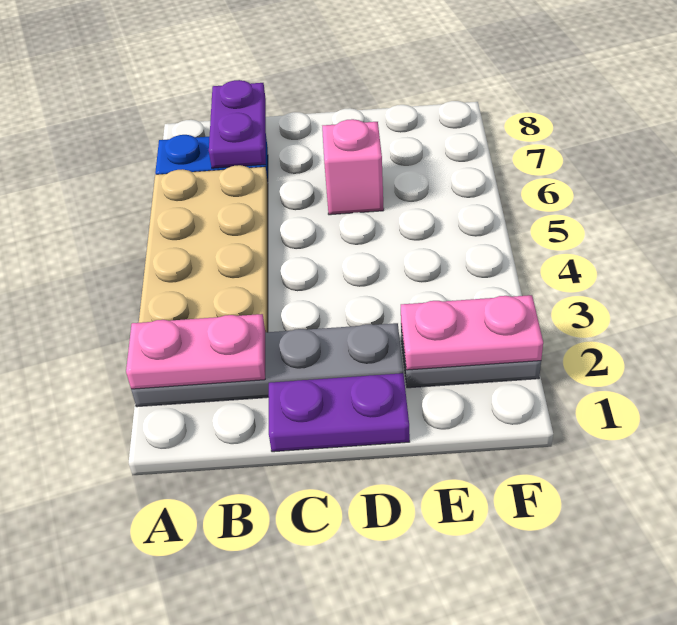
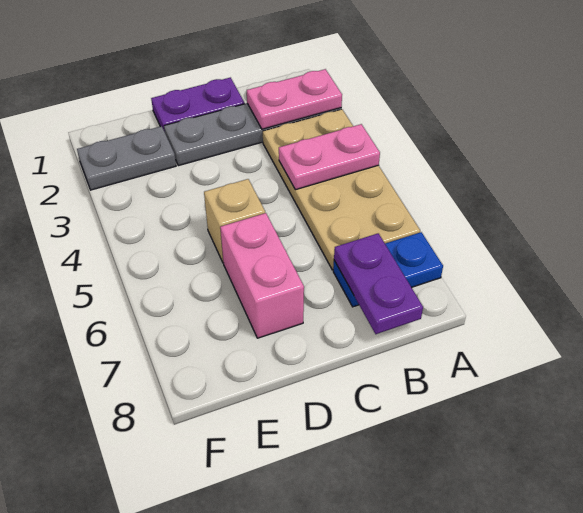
none -> tan brick D5 level 1
pink brick D6 level 1 -> pink brick D6:D7 level 1
pink plate E2:F2 level 2 -> pink plate A4:B4 level 2

